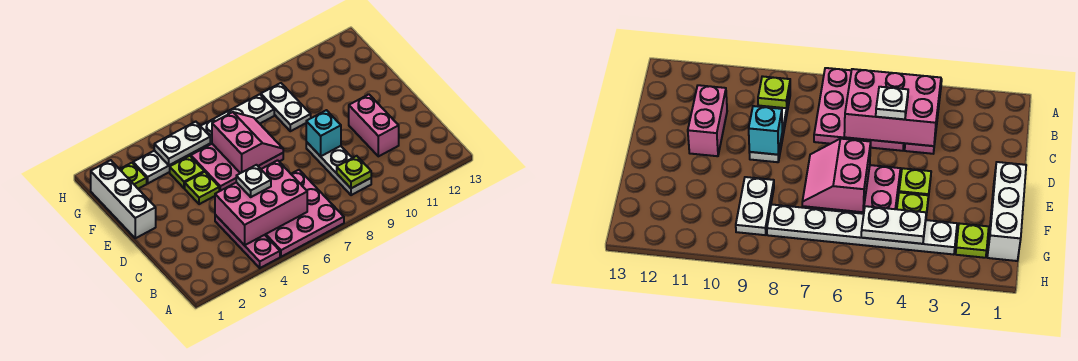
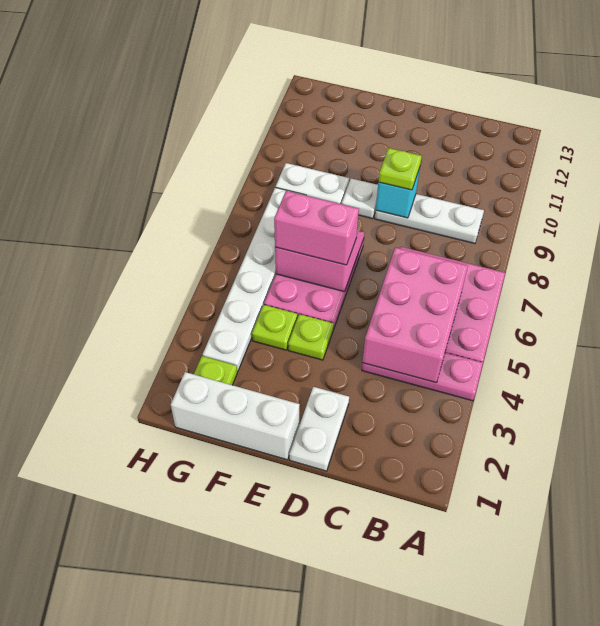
lime plate B9 level 2 -> lime plate D9 level 3
white plate C5 level 3 -> white plate E9 level 1
pink brick C11:D11 level 1 -> pink brick E6:F6 level 3
white plate G4:G5 level 2 -> white plate D1:D2 level 1

